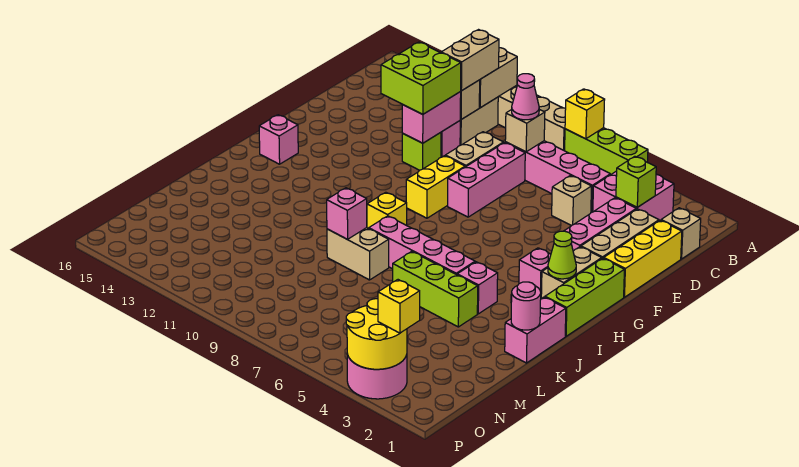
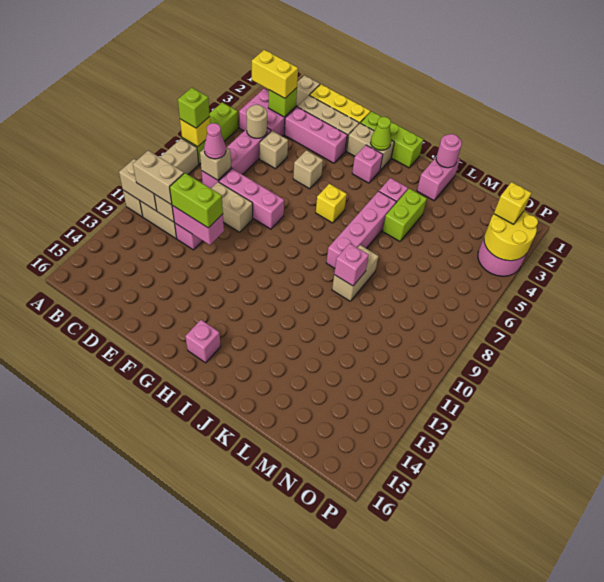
none -> tan round brick C5 level 2
lime brick D11:E12 level 3 -> lime brick D11:E11 level 3
lime brick E11 level 1 -> lime brick A7 level 3
none -> tan brick F5 level 1
yellow brick F9:G9 level 1 -> yellow brick B3:C3 level 3
yellow brick I9 level 1 -> yellow brick H6 level 1
pink brick J1:K1 level 1 -> pink brick K1:K2 level 1
lime brick K4:K6 level 1 -> lime brick K4:K5 level 1

